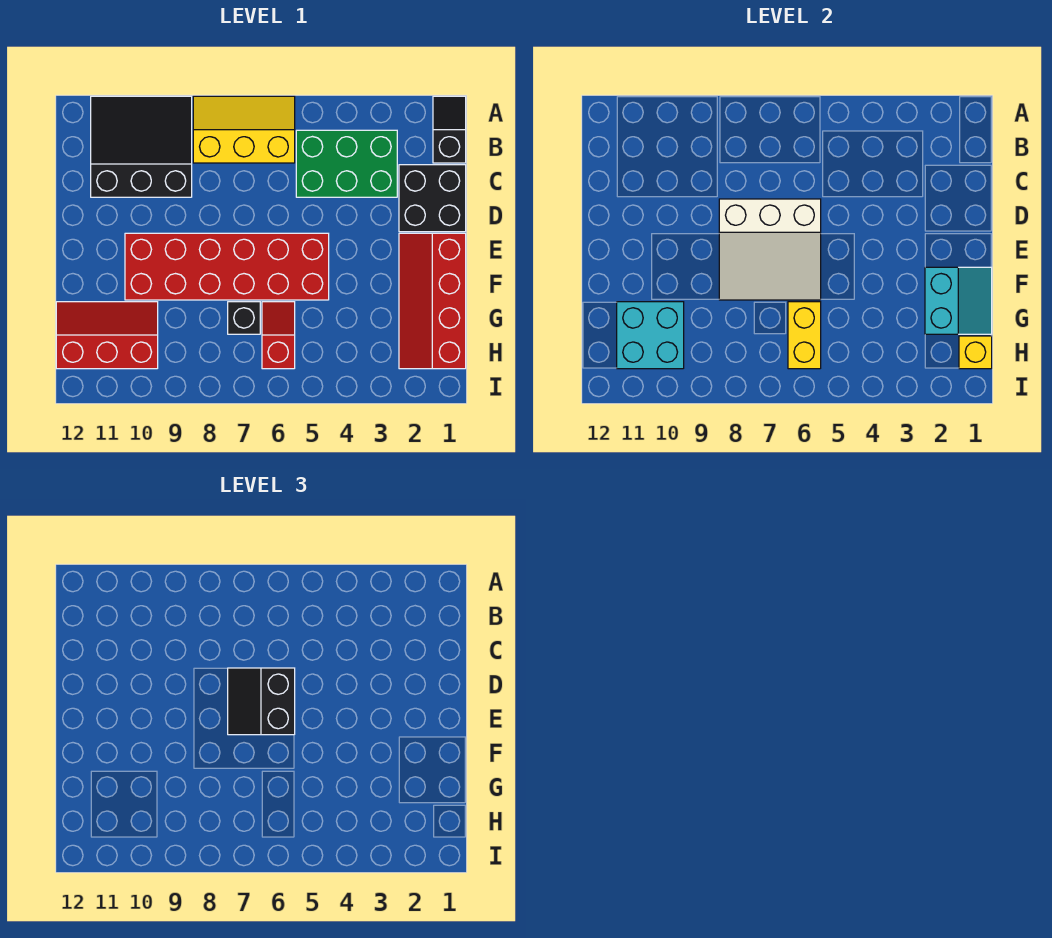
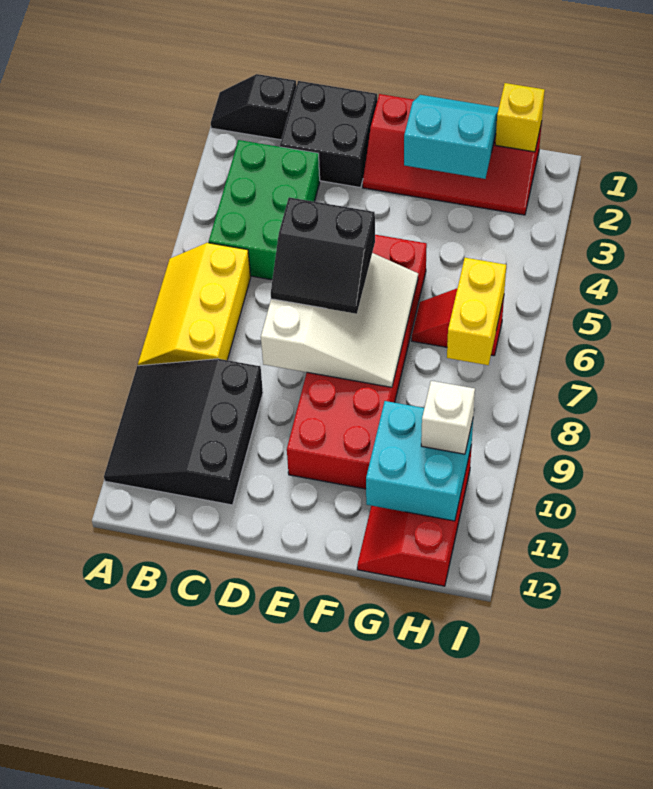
yellow brick G6:H6 level 2 -> yellow brick H6:H7 level 2
black brick G7 level 1 -> none
none -> white brick H10 level 3

